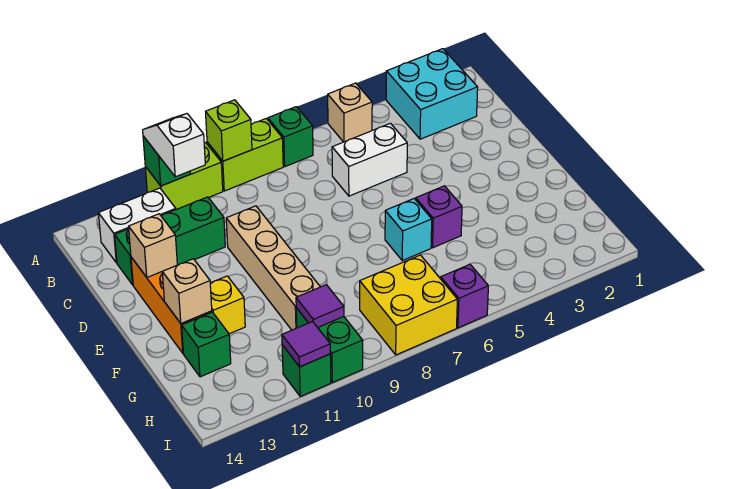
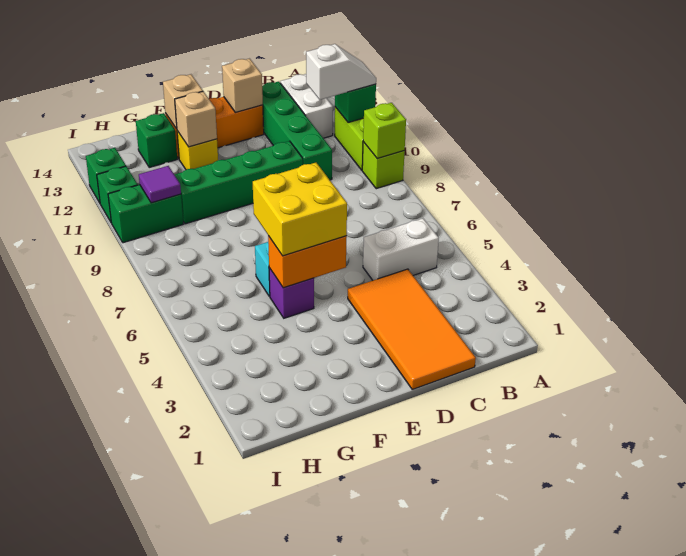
cyan brick A2:B3 level 1 -> none
tan brick A5 level 1 -> tan brick F12 level 2
green brick A7 level 1 -> green brick I12 level 1
lime brick A8:A9 level 1 -> lime brick A9 level 1
none -> orange tile C1:D4 level 1
white brick C5:C6 level 1 -> white brick B5:C5 level 1
green brick C11:C13 level 1 -> green brick C10:C13 level 1
tan brick D10:G10 level 1 -> green brick D10:G10 level 1
none -> orange brick E5:F5 level 2
yellow brick H7:I8 level 1 -> yellow brick E5:F6 level 3
purple brick I6 level 1 -> none
purple tile I11 level 2 -> none

